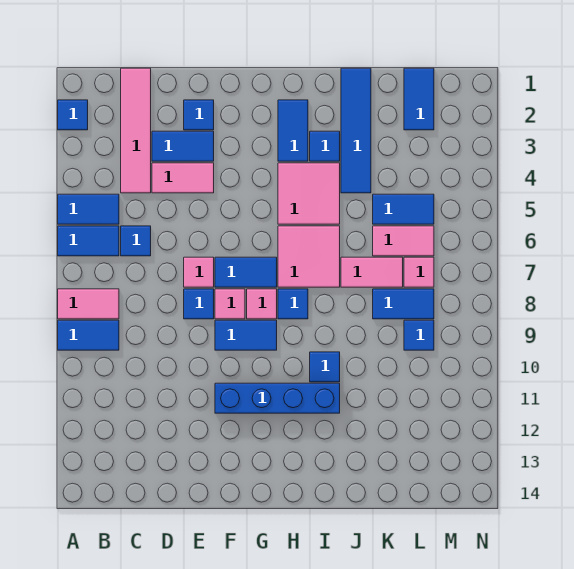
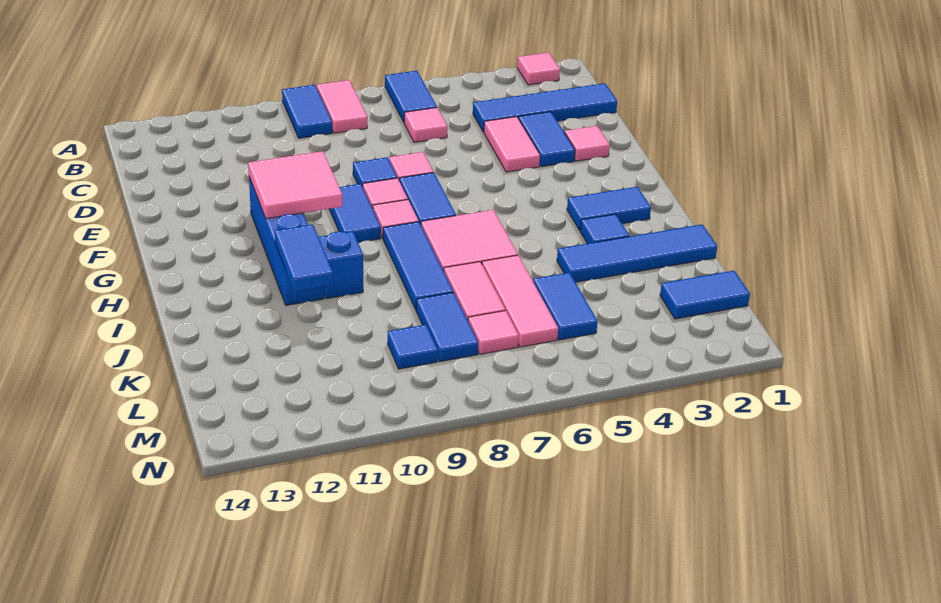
blue tile A2 level 1 -> pink tile A2 level 1
blue tile A5:B5 level 1 -> blue tile I11:J11 level 2
pink tile C1:C4 level 1 -> blue tile C1:C4 level 1
blue tile C6 level 1 -> pink tile C6 level 1
blue tile E2 level 1 -> pink tile E2 level 1
pink tile H4:I5 level 1 -> pink tile F10:G11 level 2
blue tile H8 level 1 -> blue tile H8:J8 level 1
blue tile I10 level 1 -> blue brick I10 level 1
pink tile K6:L6 level 1 -> pink tile J6:L6 level 1

